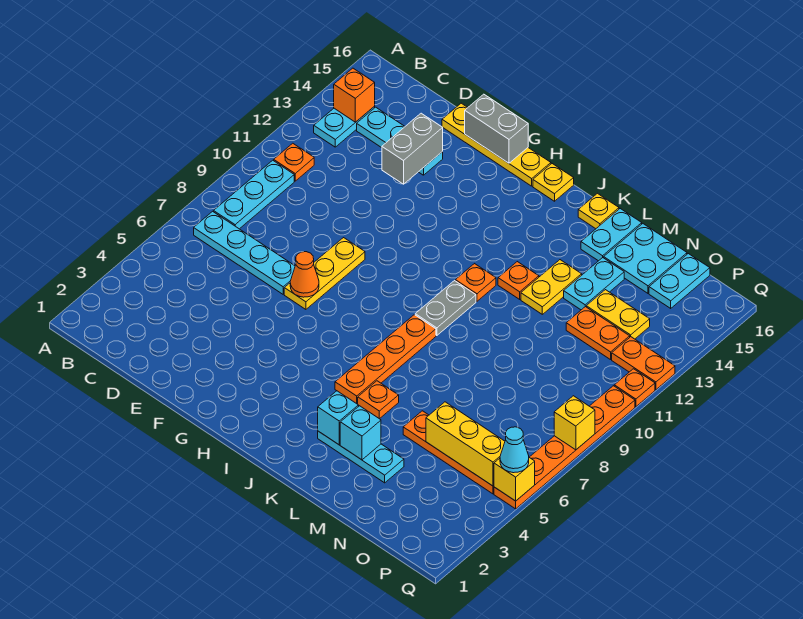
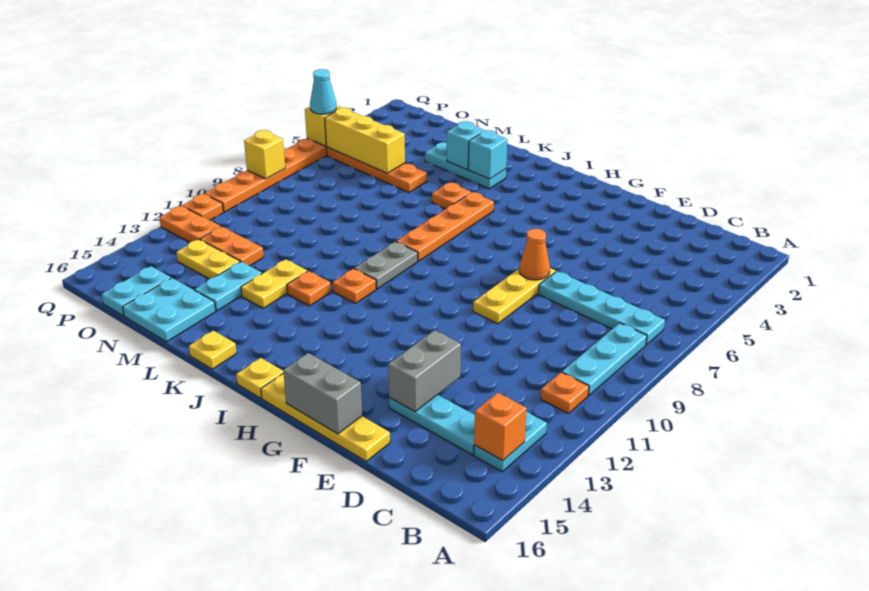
cyan plate L15:L16 level 1 -> none

